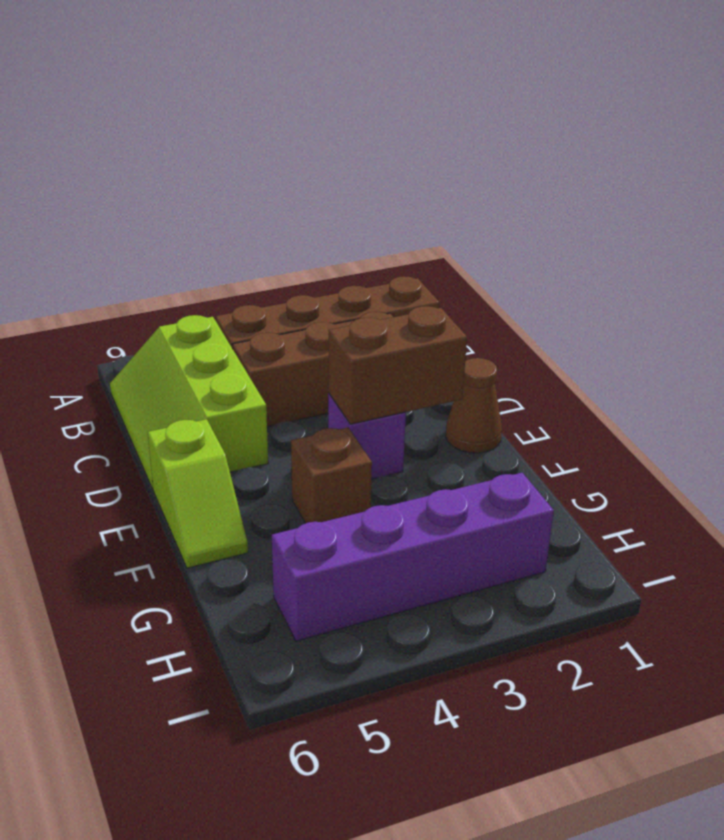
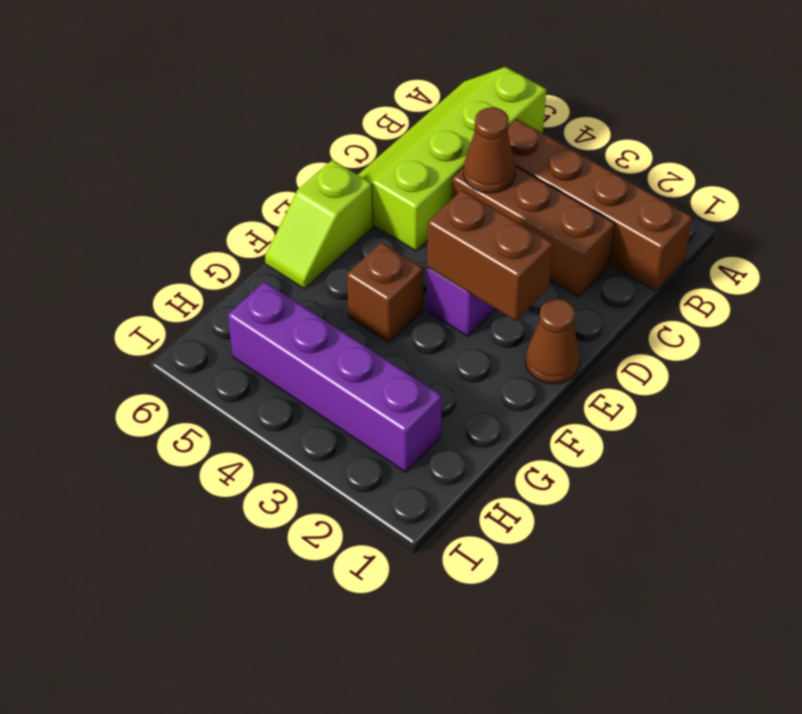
lime slope B5:D6 level 1 top 5 -> lime slope A5:D6 level 1 top 5
none -> brown cone C4 level 2

